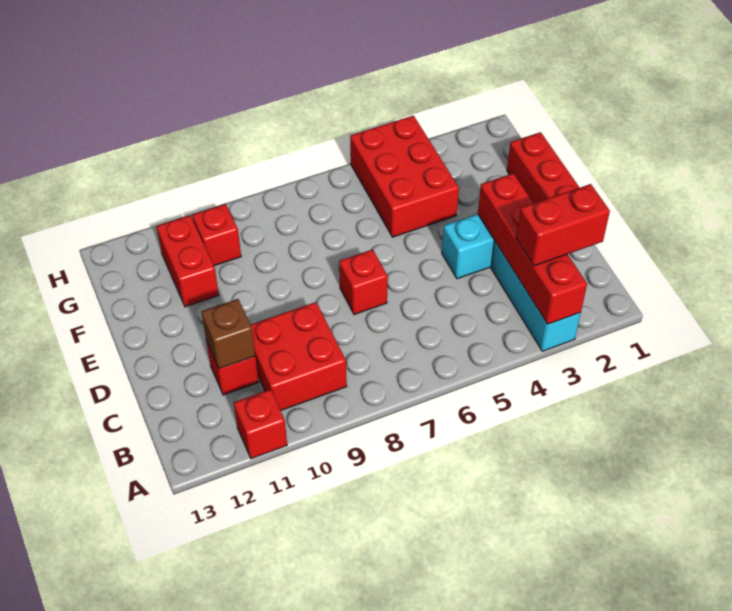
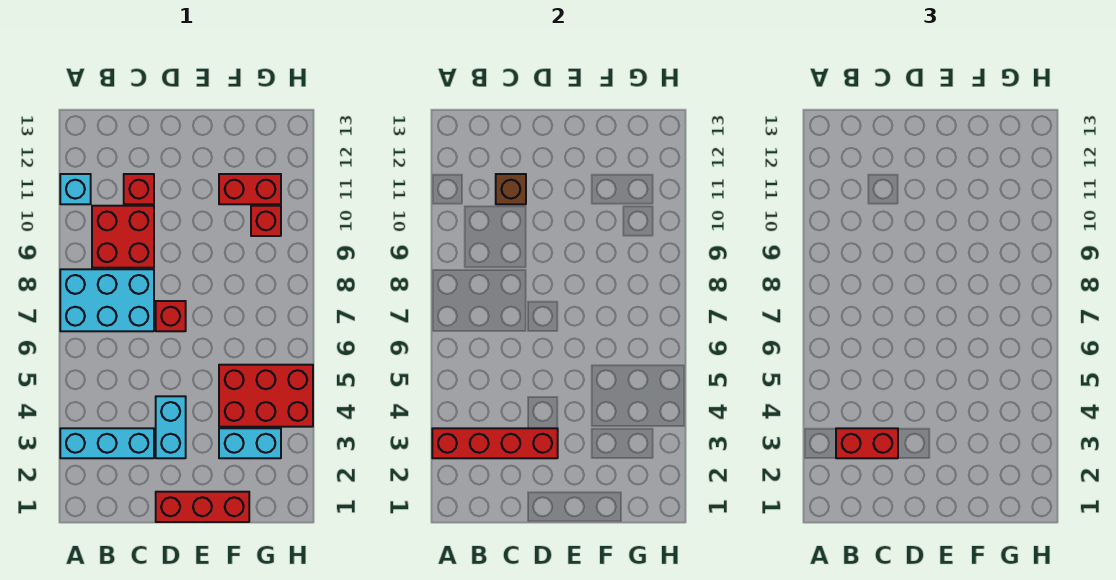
none -> cyan brick A7:C8 level 1
red brick A11 level 1 -> cyan brick A11 level 1
red brick B2:B3 level 3 -> red brick B3:C3 level 3
none -> cyan brick F3:G3 level 1

